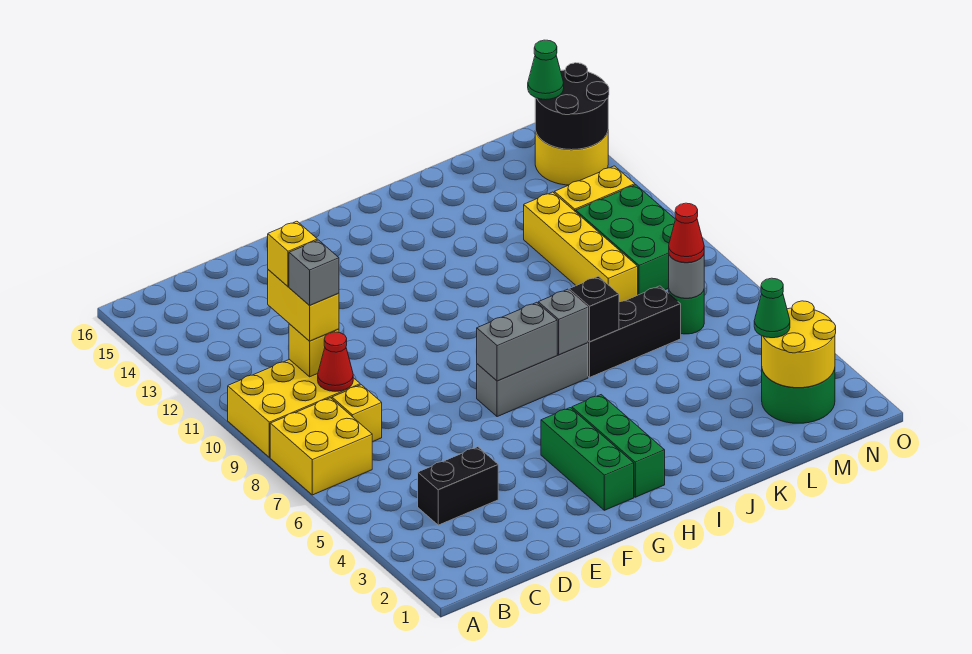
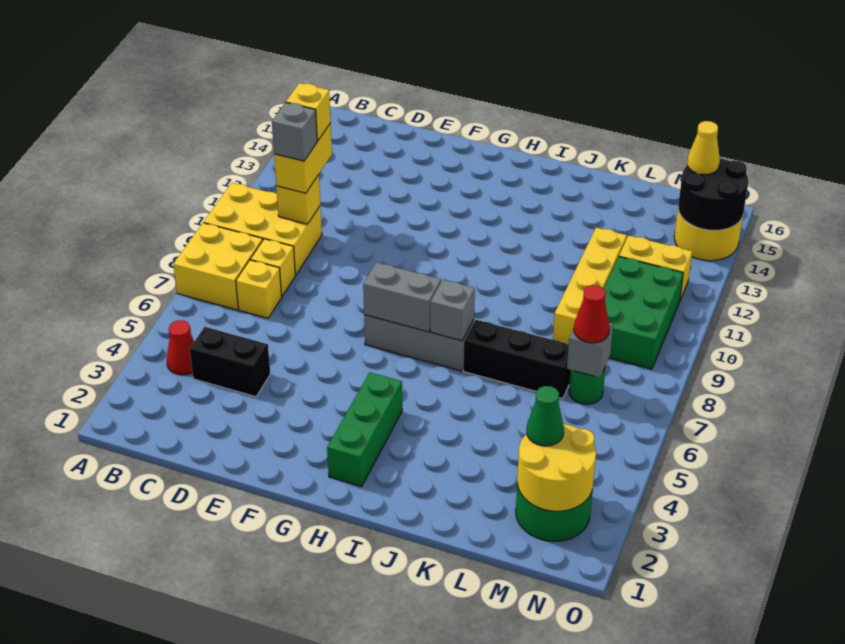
none -> yellow brick C7 level 1
red cone C9 level 2 -> red cone B4 level 1
green brick G2:G4 level 1 -> none
black brick J7 level 2 -> none
grey round brick M7 level 2 -> grey brick M7 level 2
green cone N15 level 3 -> yellow cone N15 level 3

